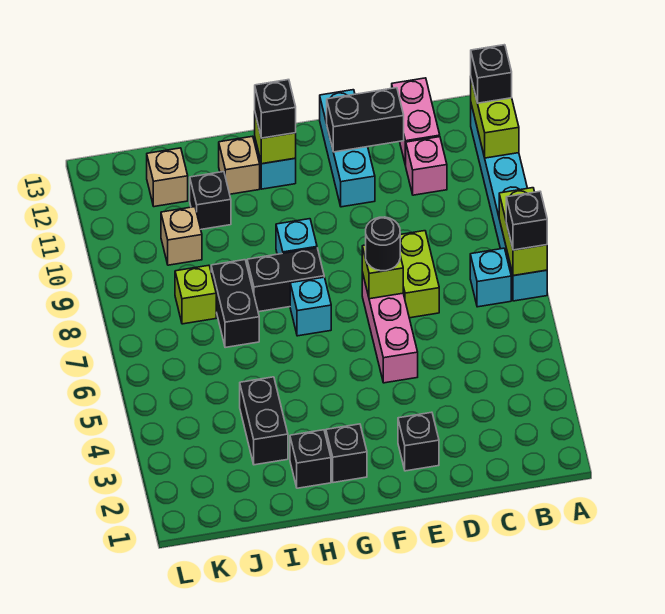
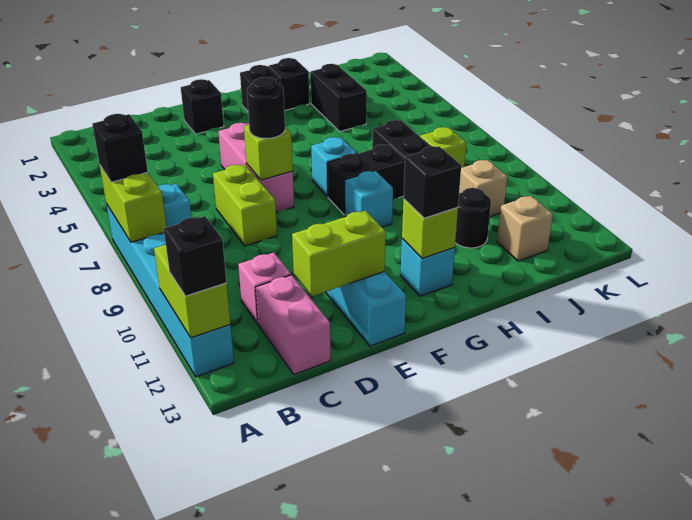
black brick D12:E12 level 2 -> lime brick D12:E12 level 2
tan brick H12 level 1 -> none
black brick I11 level 1 -> black round brick I11 level 1

